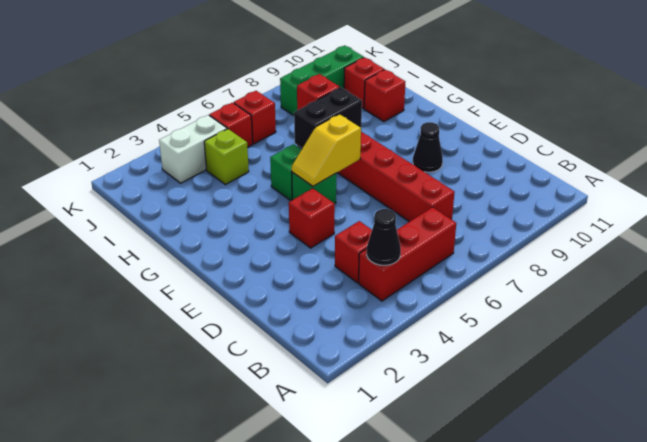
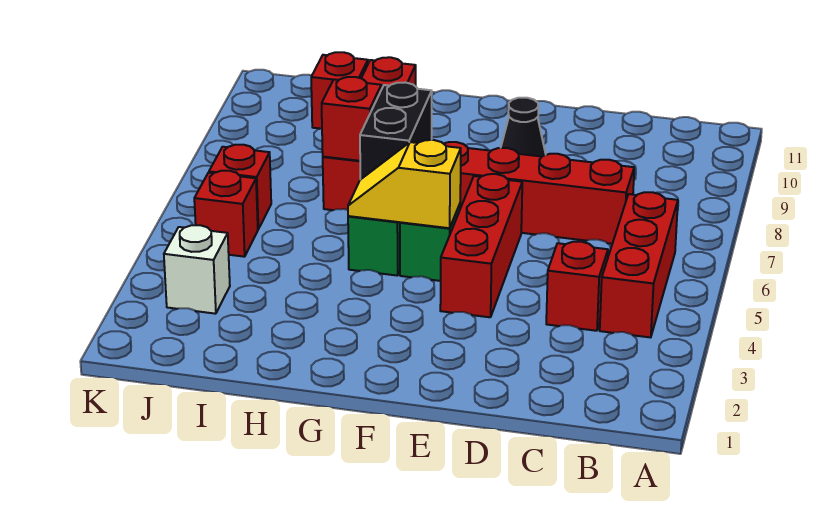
black cone B4 level 2 -> none
red brick E4 level 1 -> red brick E4:E6 level 1
yellow slope F5:F6 level 2 top 6 -> yellow slope F5:G5 level 2 top F
lime brick I4 level 1 -> none
white brick J3:J4 level 1 -> white brick J3 level 1
green brick J8:J10 level 1 -> none

